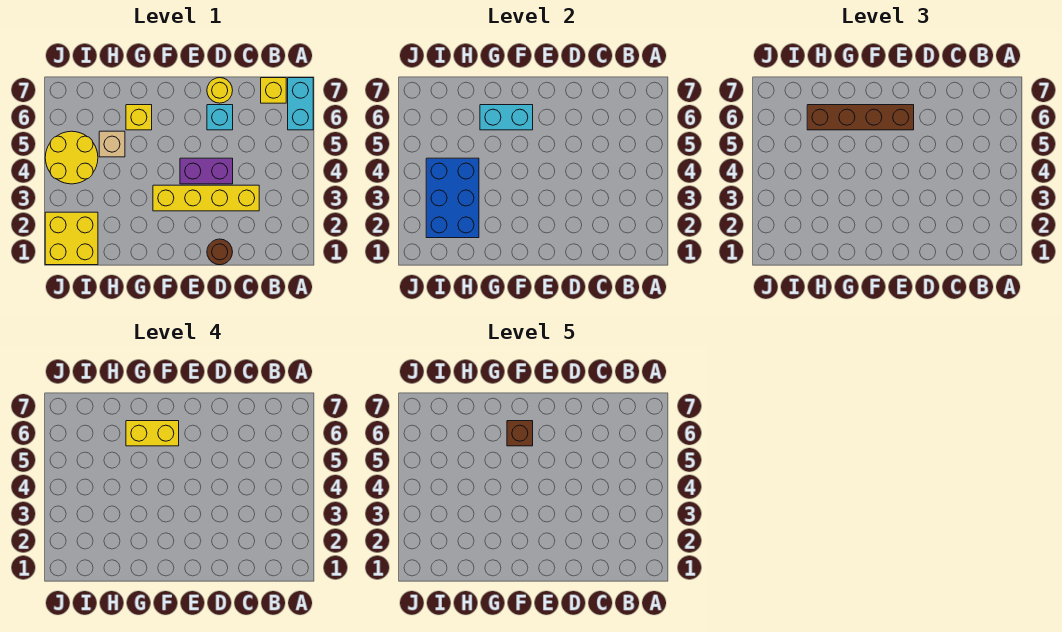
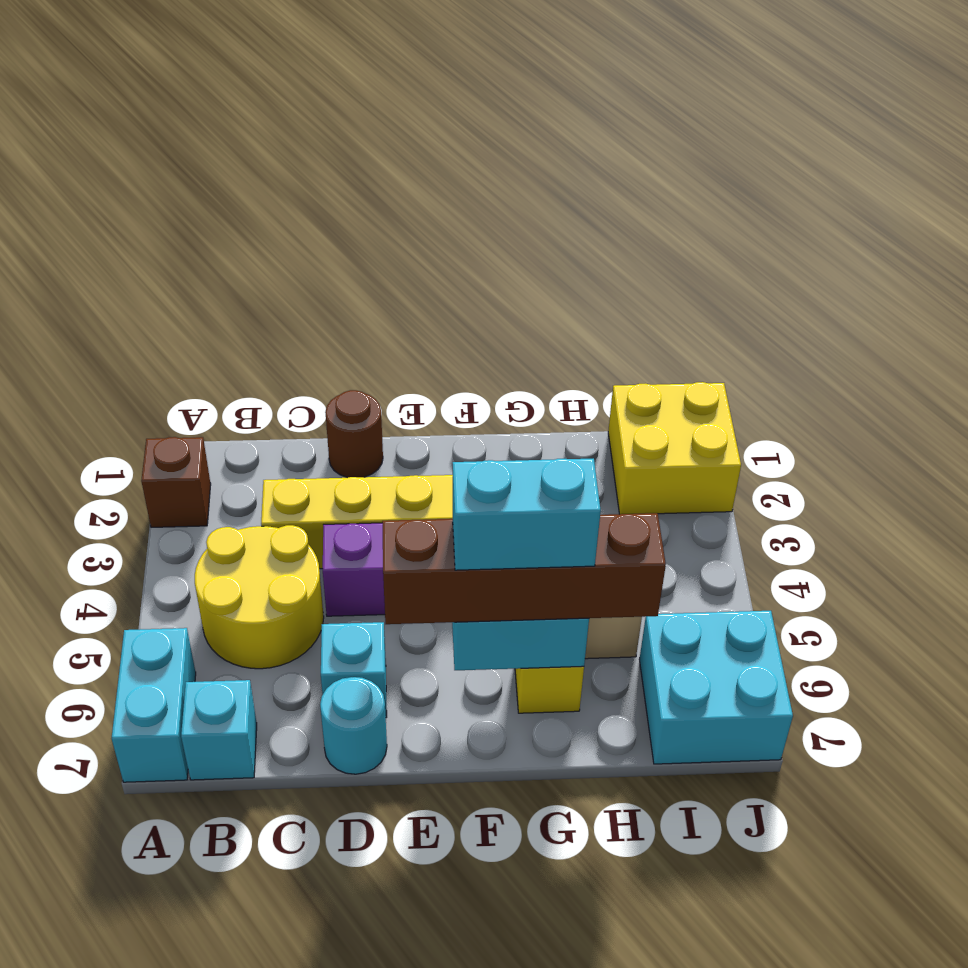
yellow brick B7 level 1 -> cyan brick B7 level 1
yellow round brick D7 level 1 -> cyan round brick D7 level 1
yellow brick F6:G6 level 4 -> cyan brick F6:G6 level 4
brown brick F6 level 5 -> brown brick A2 level 1
blue brick H2:I4 level 2 -> none
yellow round brick I4:J5 level 1 -> yellow round brick B4:C5 level 1
none -> cyan brick I6:J7 level 1

